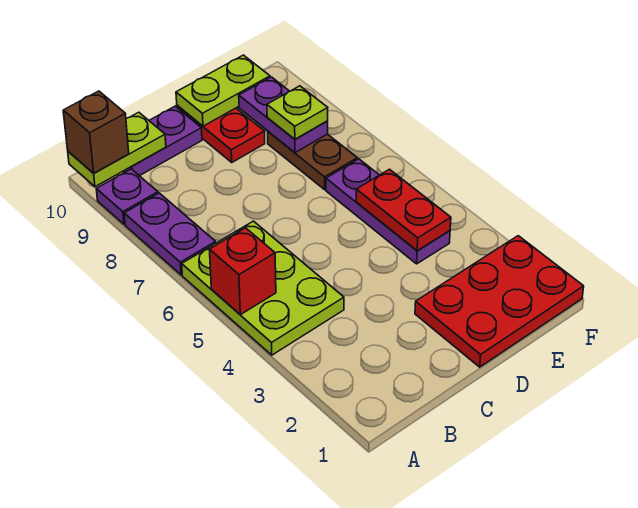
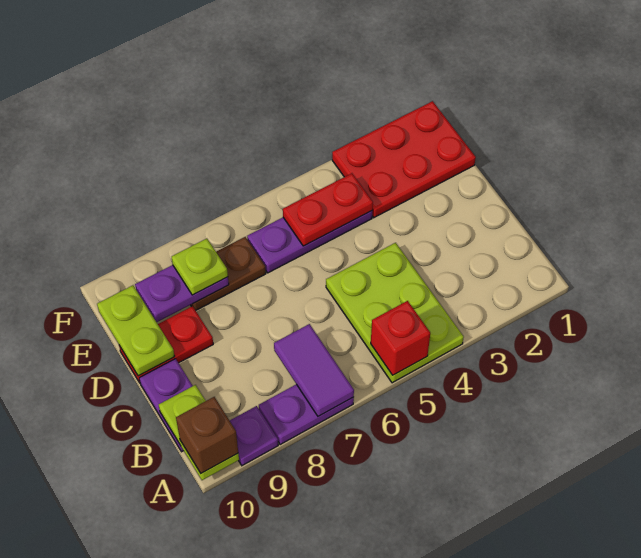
lime plate A4:B6 level 1 -> lime plate A4:C5 level 1
none -> purple tile A7:B7 level 2
red plate D1:F2 level 1 -> red plate E1:F3 level 1

